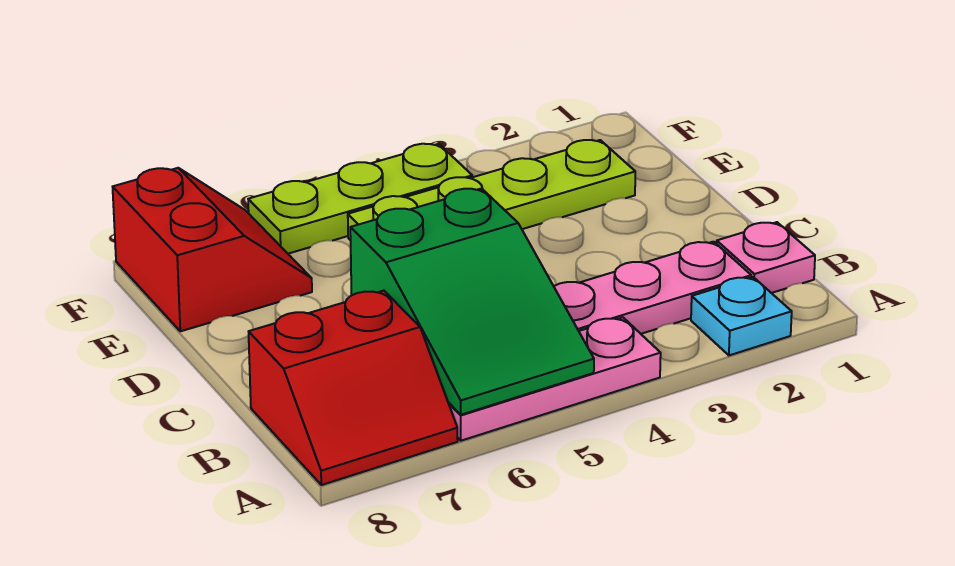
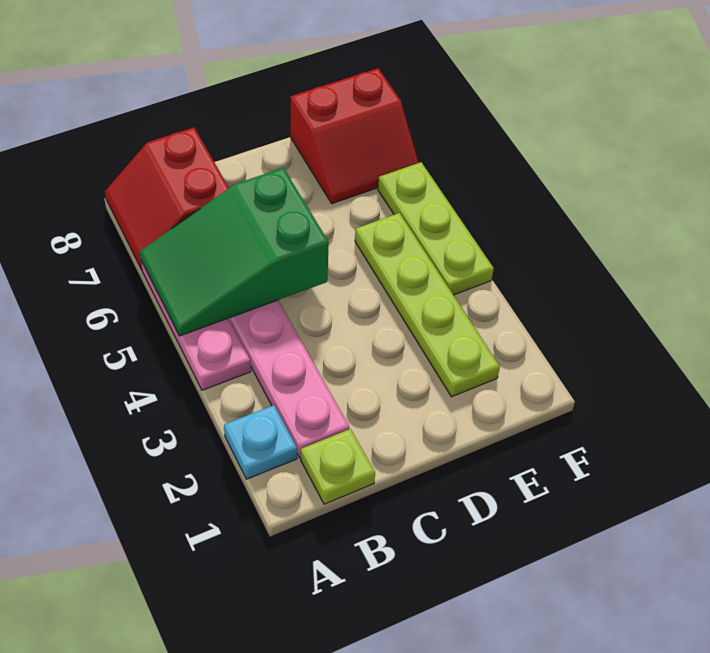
pink plate B1 level 1 -> lime plate B1 level 1

